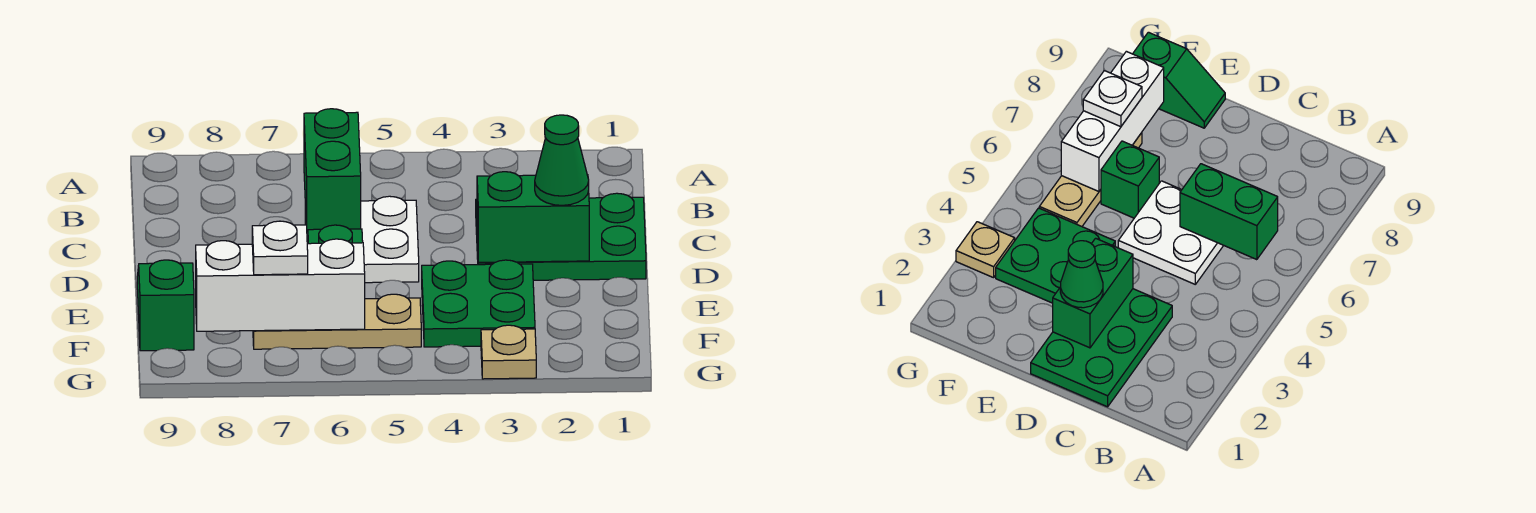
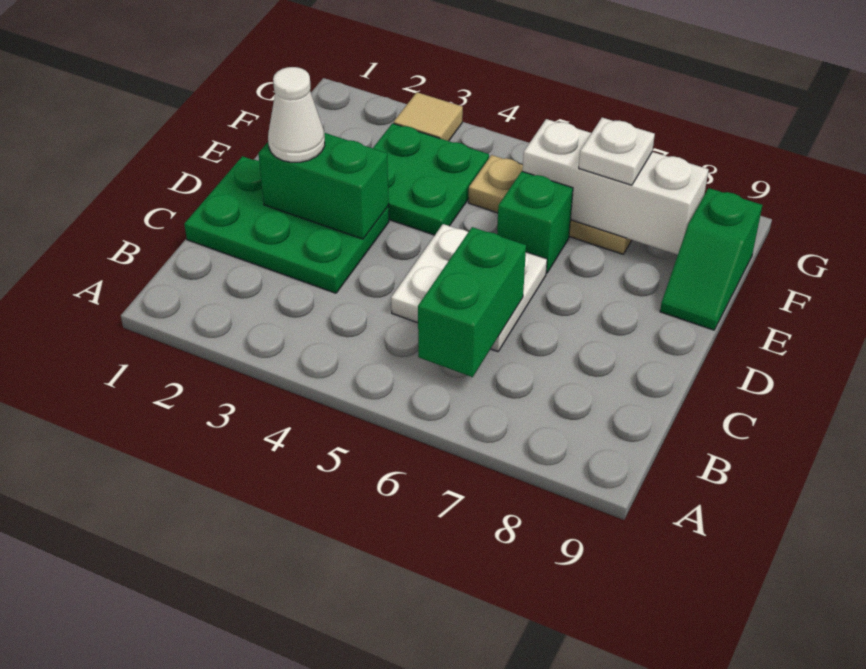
green cone D2 level 3 -> white cone D2 level 3
tan plate G3 level 1 -> tan tile G3 level 1

